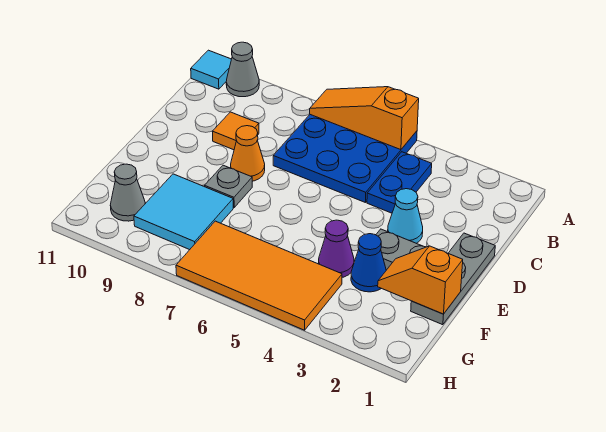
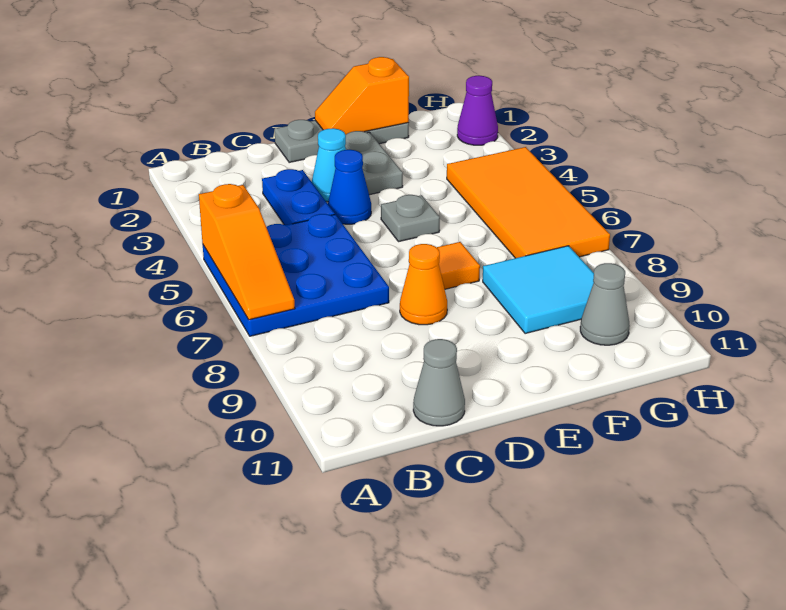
grey cone A10 level 1 -> grey cone C11 level 1
cyan tile A11 level 1 -> none
blue plate B4:C4 level 1 -> blue plate C3:C4 level 1
orange tile C9 level 1 -> orange tile E7 level 1
grey plate E8 level 1 -> grey plate E5 level 1
orange slope F1:F2 level 2 top 1 -> orange slope E1:F1 level 2 top F
blue cone F3 level 1 -> blue cone D4 level 1
purple cone F4 level 1 -> purple cone H2 level 1

